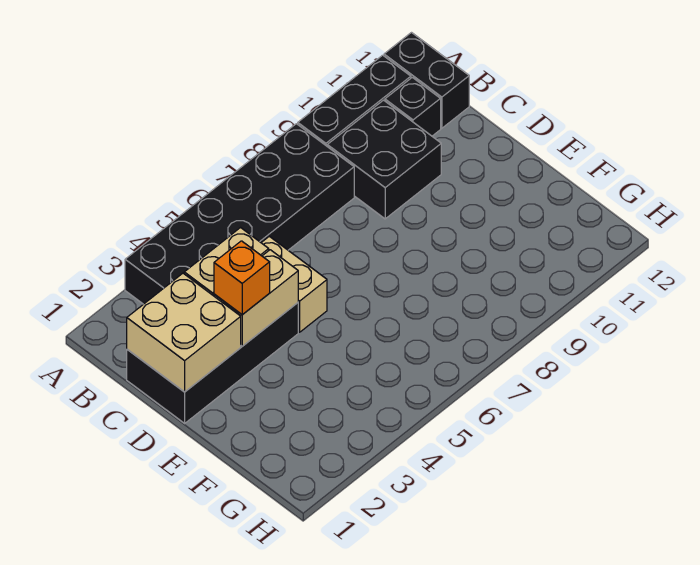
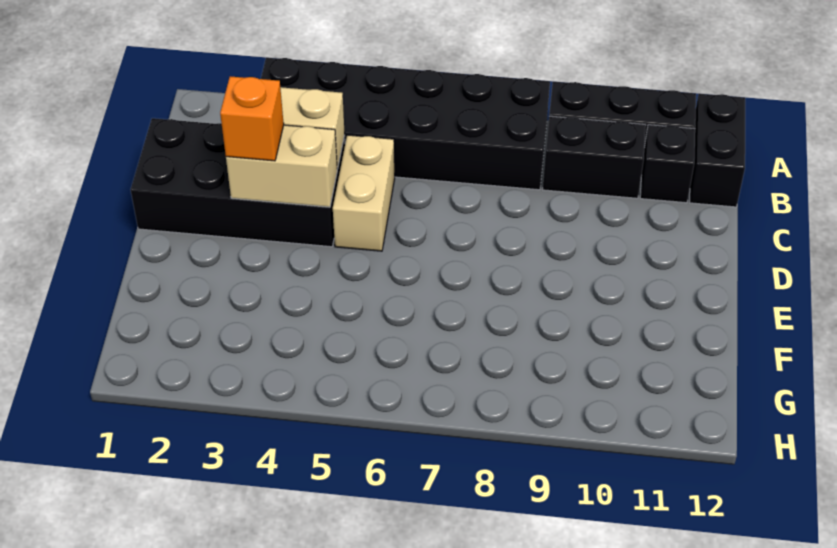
black brick B9:C10 level 1 -> black brick B9:B10 level 1
tan brick C1:D2 level 2 -> none

